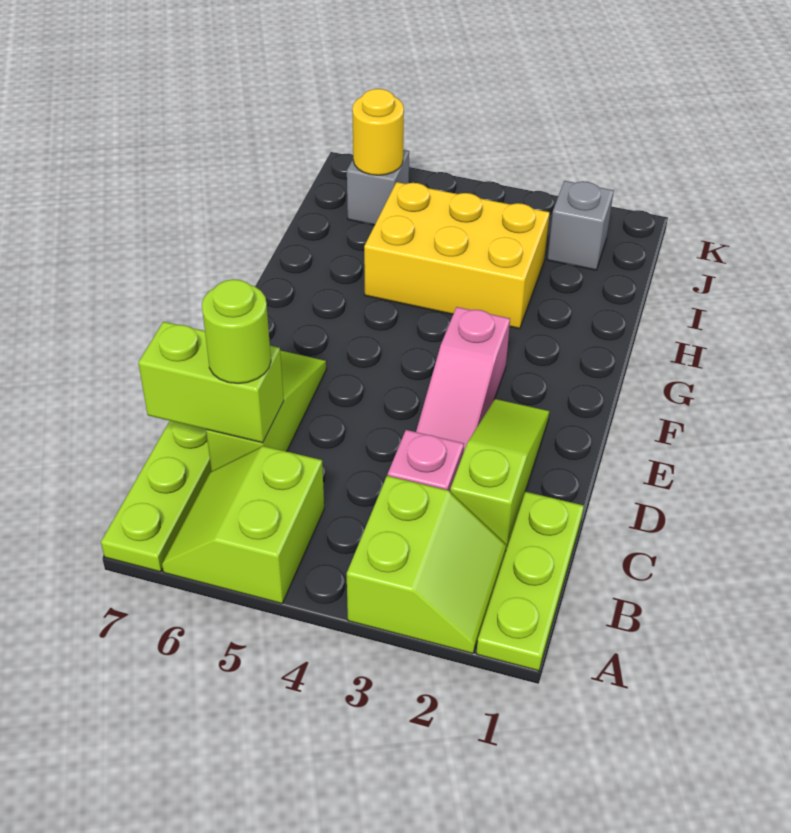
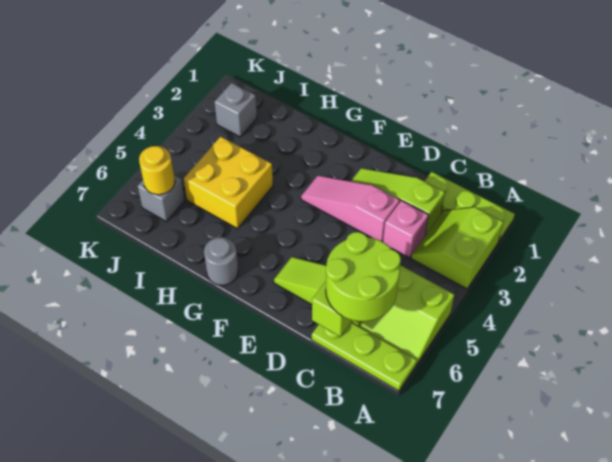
lime slope A2:B3 level 1 top 3 -> lime slope A2:B3 level 1 top A
lime round brick C6 level 3 -> lime round brick B6:C7 level 3
pink slope D3:F3 level 1 top F -> pink slope D3:F3 level 1 top D
none -> grey round brick G7 level 1
yellow brick H3:I5 level 1 -> yellow brick H4:I5 level 1

